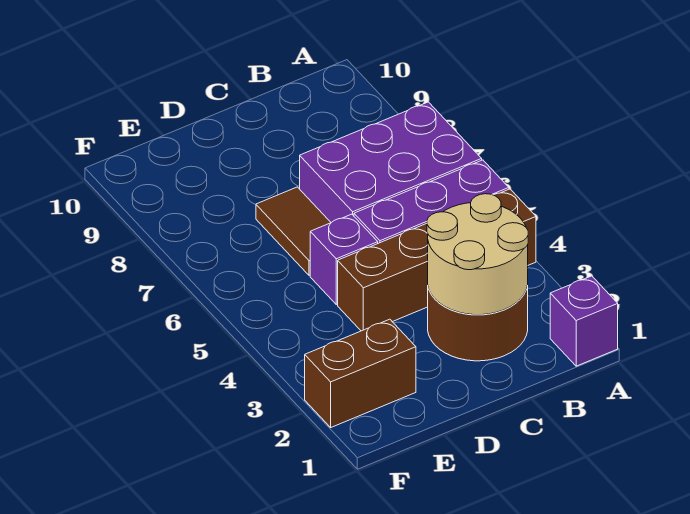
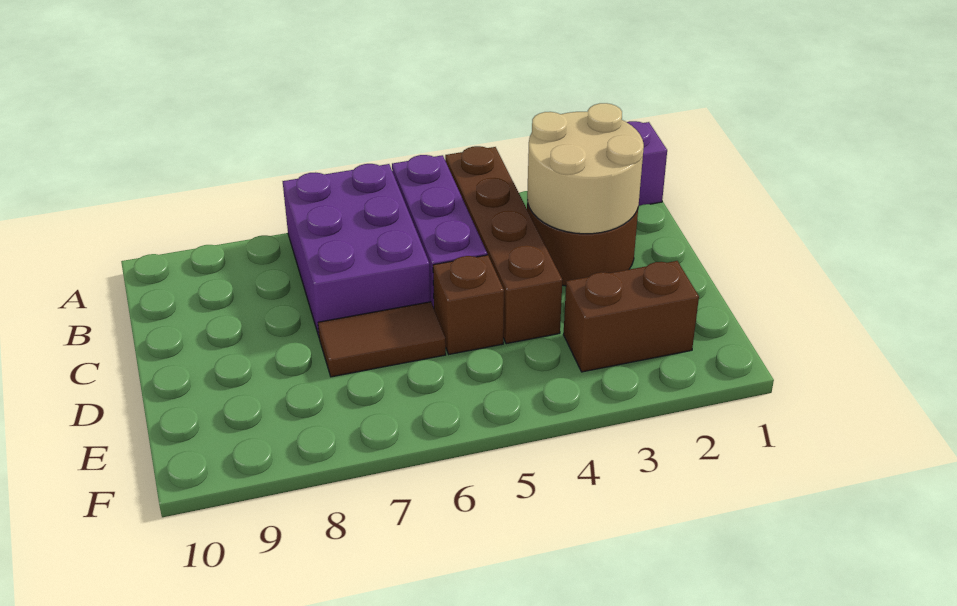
purple brick D5 level 1 -> brown brick D5 level 1
brown brick E2:F2 level 1 -> brown brick E2:E3 level 1

